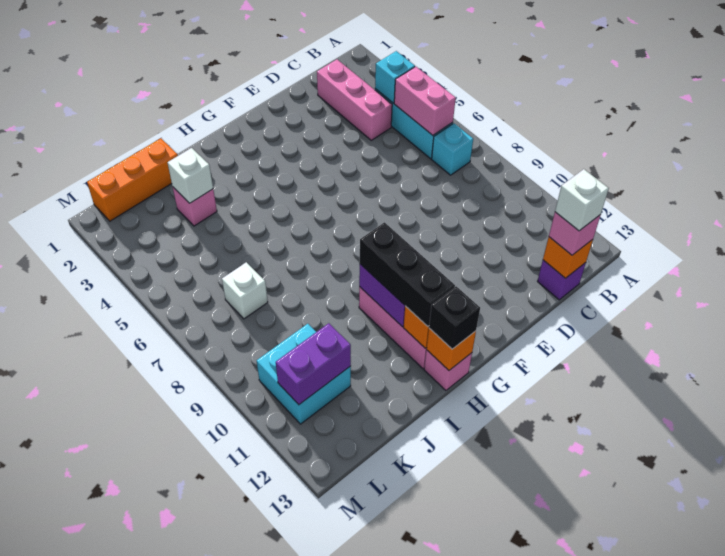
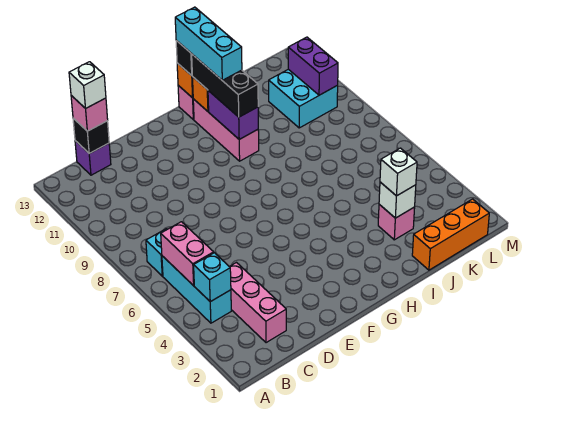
orange brick C13 level 2 -> black brick C13 level 2
none -> cyan brick H11:H13 level 4
white brick K7 level 1 -> white brick J3 level 3
purple brick K11:L11 level 2 -> purple brick L10:L11 level 2

